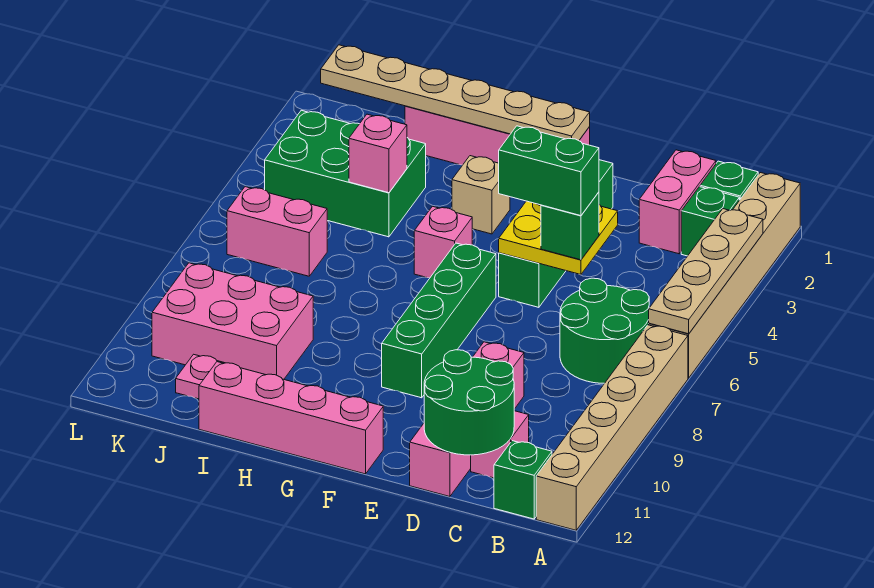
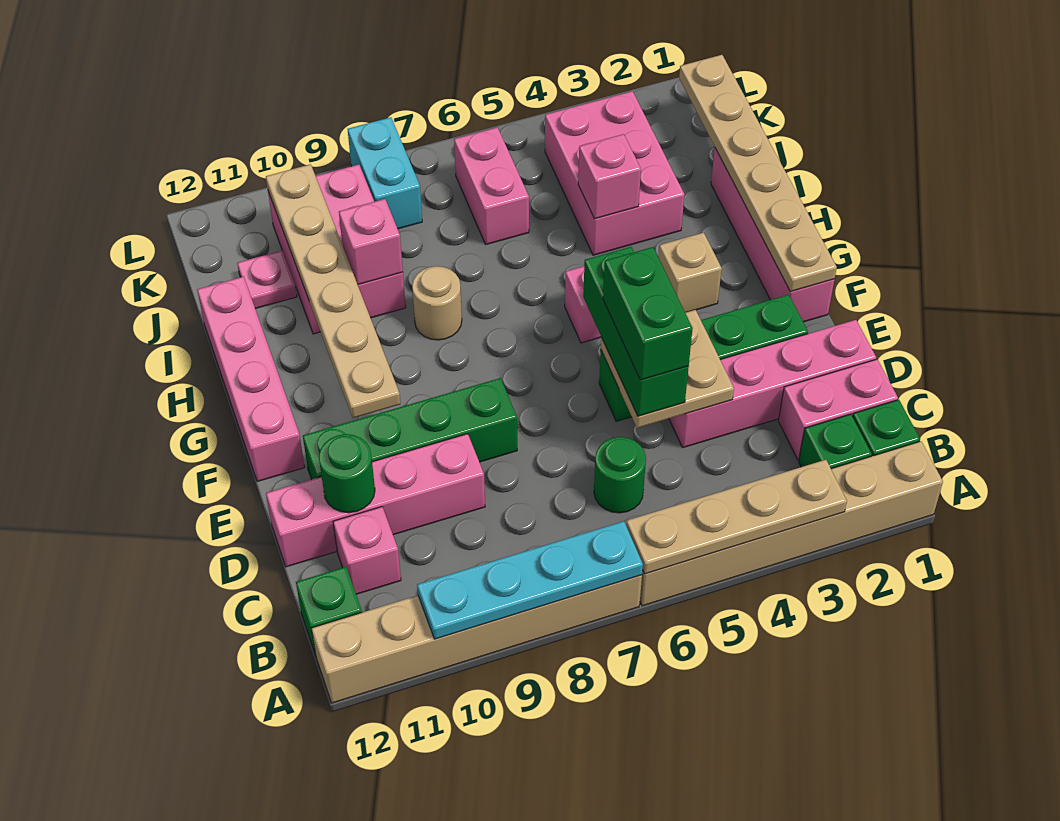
none -> cyan plate A7:A10 level 2
green round brick B6:C7 level 1 -> green round brick C6 level 1
green round brick C11:D12 level 2 -> green round brick D11 level 2
none -> pink brick D1:D4 level 1
yellow plate D4:E5 level 2 -> tan plate D4:E5 level 2
green brick D5 level 3 -> green brick D5:F5 level 3
green brick F6:F9 level 1 -> green brick E8:E11 level 1
none -> tan plate F10:K10 level 2
none -> tan round brick H8 level 1
green brick I3:K4 level 1 -> pink brick I3:K4 level 1
none -> pink brick I9 level 2
none -> cyan brick K8:L8 level 1

